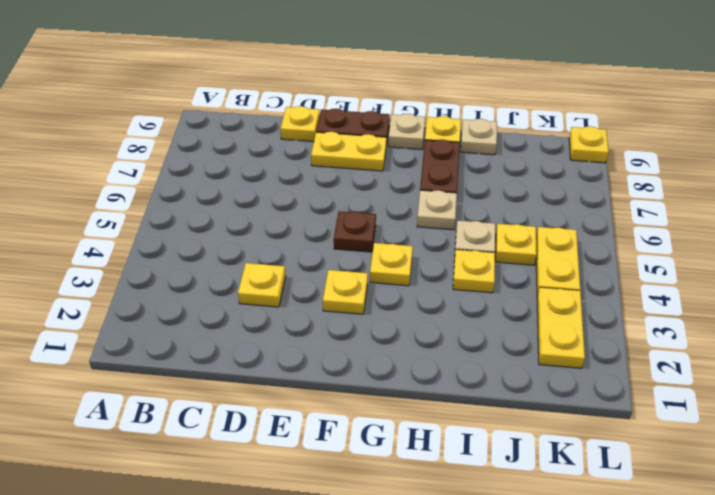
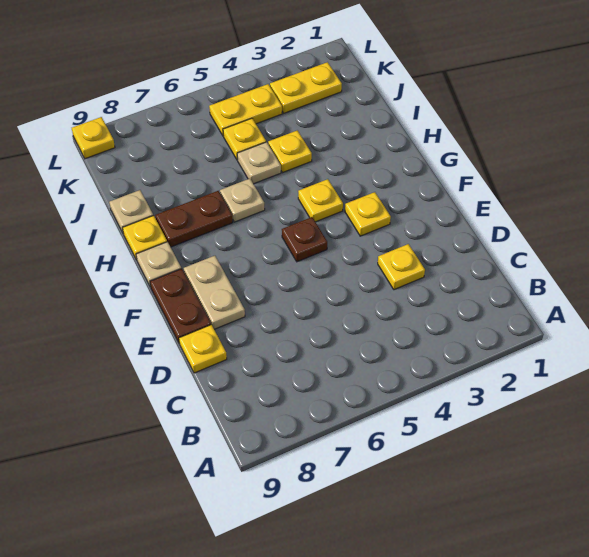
yellow plate E8:F8 level 1 -> tan plate E8:F8 level 1

